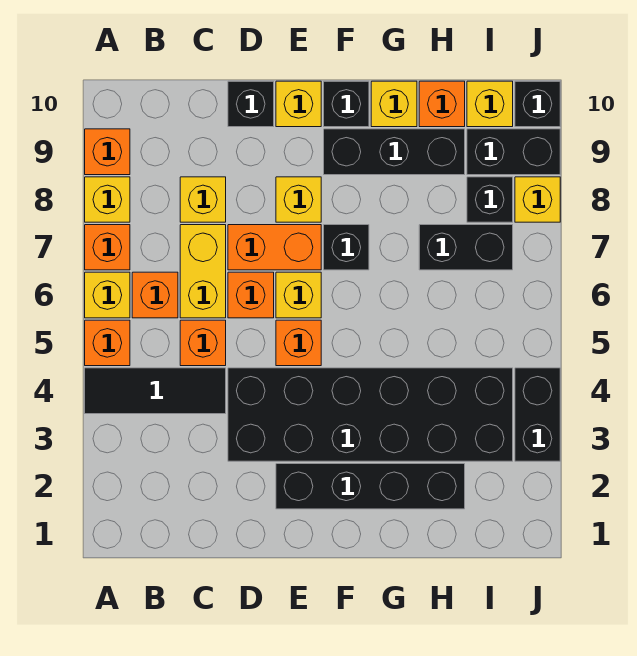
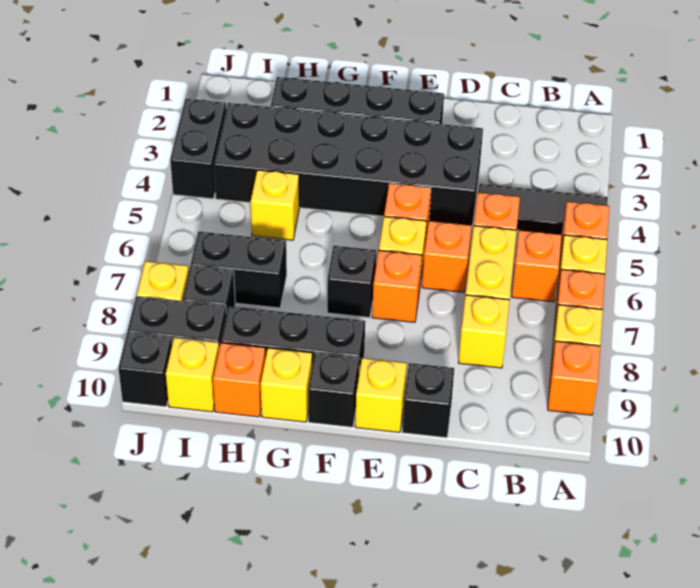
orange brick D7:E7 level 1 -> orange brick E7 level 1
yellow brick E8 level 1 -> yellow brick H5 level 1

